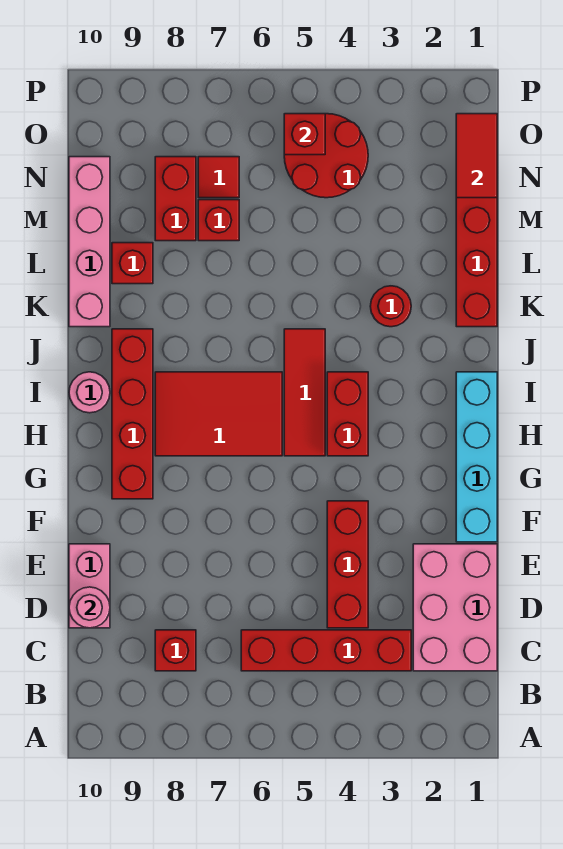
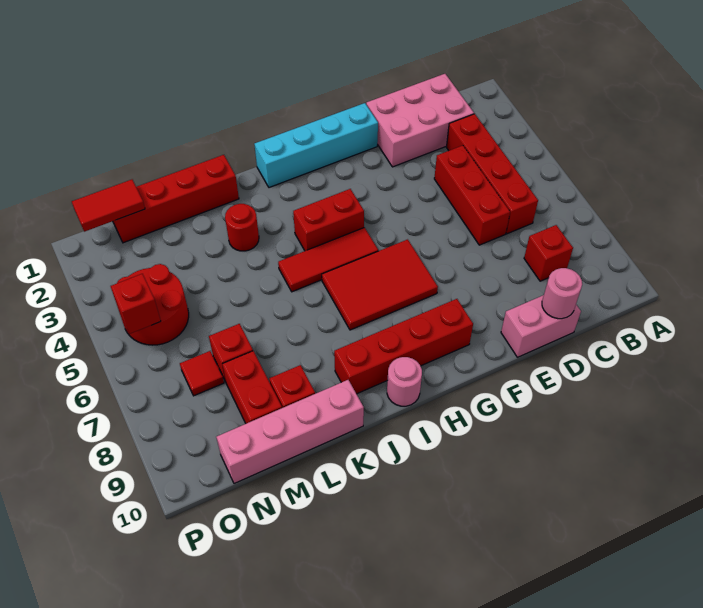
red brick D4:F4 level 1 -> red brick D4:D6 level 1
red tile H6:I8 level 1 -> red tile G6:I7 level 1
red brick M8:N8 level 1 -> red brick M8:M9 level 1

